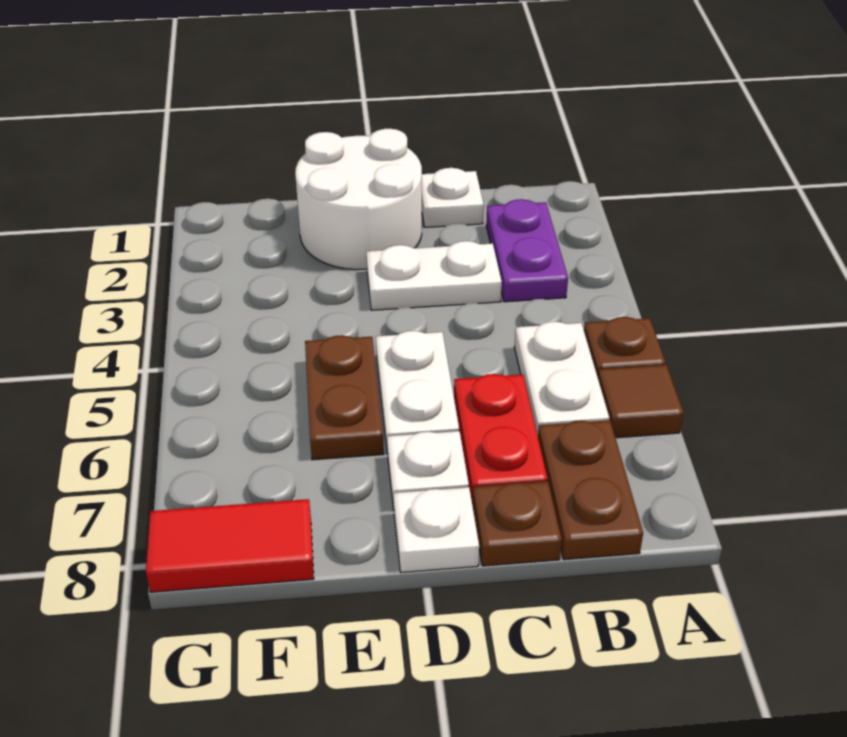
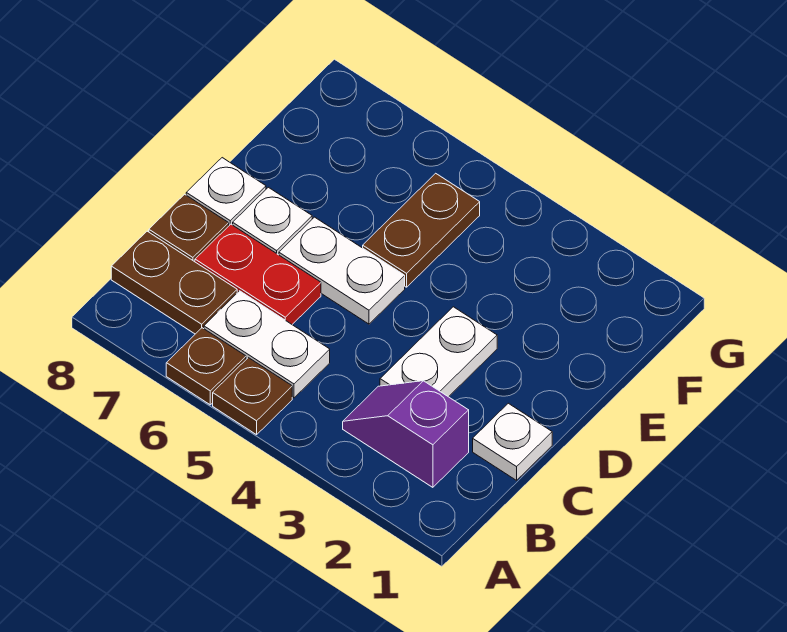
brown tile A6 level 1 -> brown plate A6 level 1
purple plate B2:B3 level 1 -> purple slope B2:B3 level 1 top 2
white round brick D1:E2 level 1 -> none
brown plate E5:E6 level 1 -> brown plate E5:F5 level 1
red tile F8:G8 level 1 -> none

